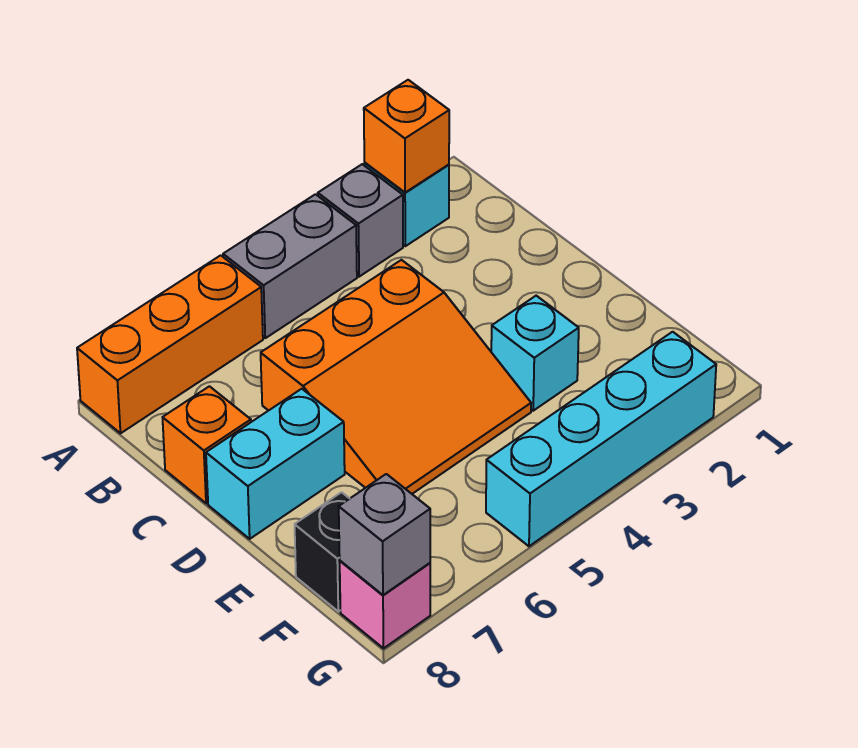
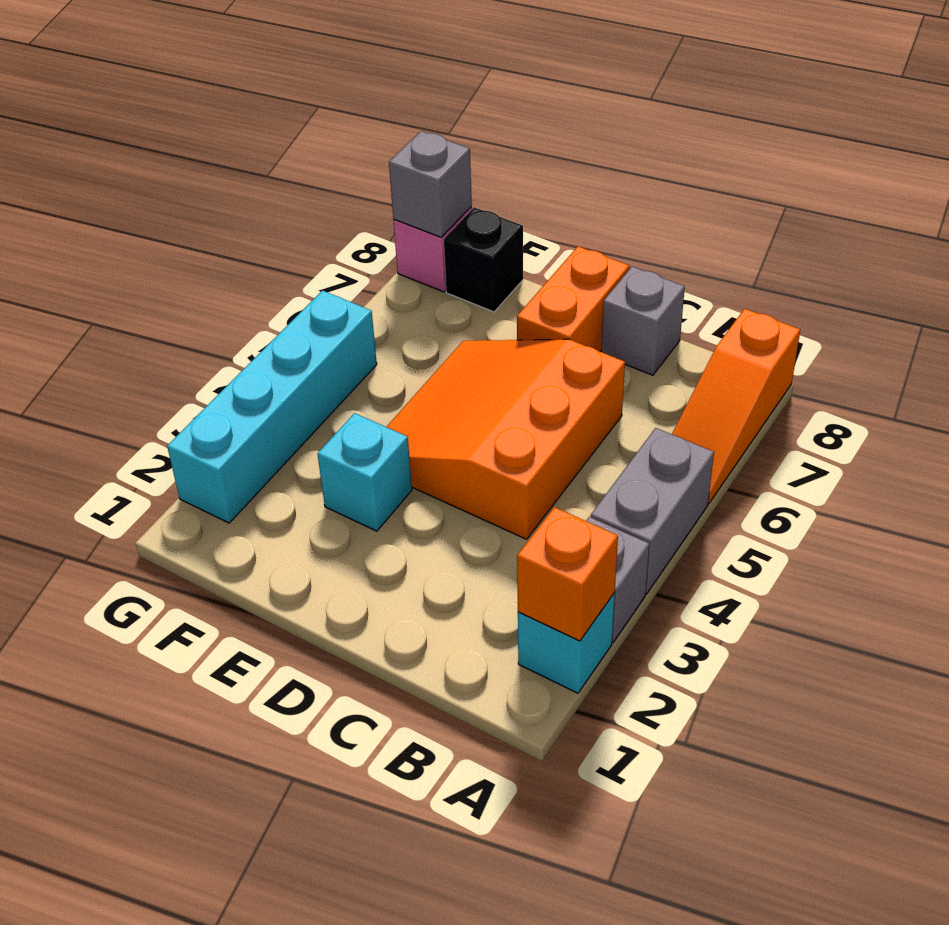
orange brick A6:A8 level 1 -> orange slope A6:A8 level 1 top 8
orange brick C8 level 1 -> grey brick C8 level 1
cyan brick D7:D8 level 1 -> orange brick D7:D8 level 1

